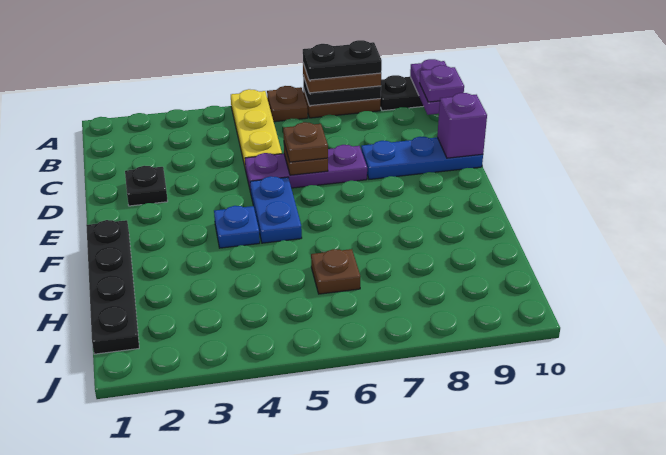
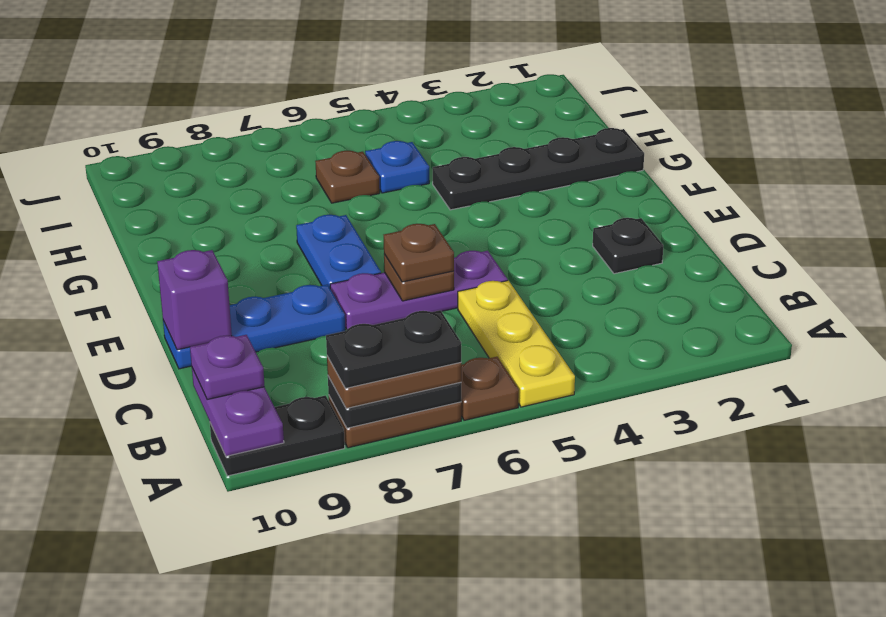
blue plate E5:F5 level 1 -> blue plate E7:F7 level 1
black plate F1:I1 level 1 -> black plate G1:G4 level 1
blue plate F4 level 1 -> blue plate H5 level 1

